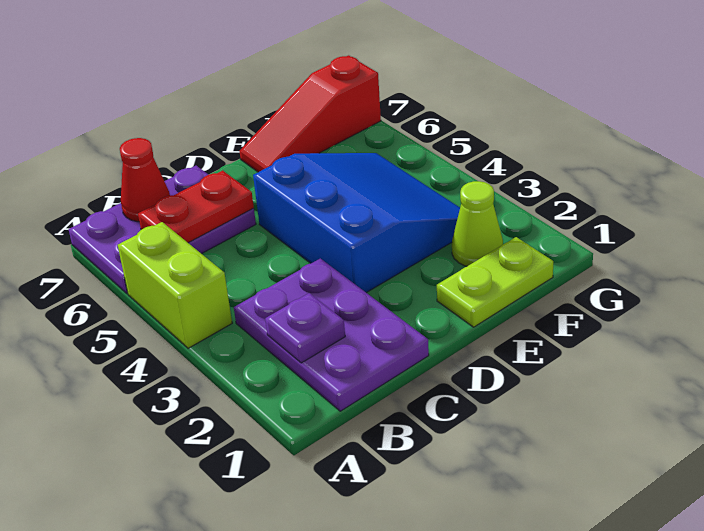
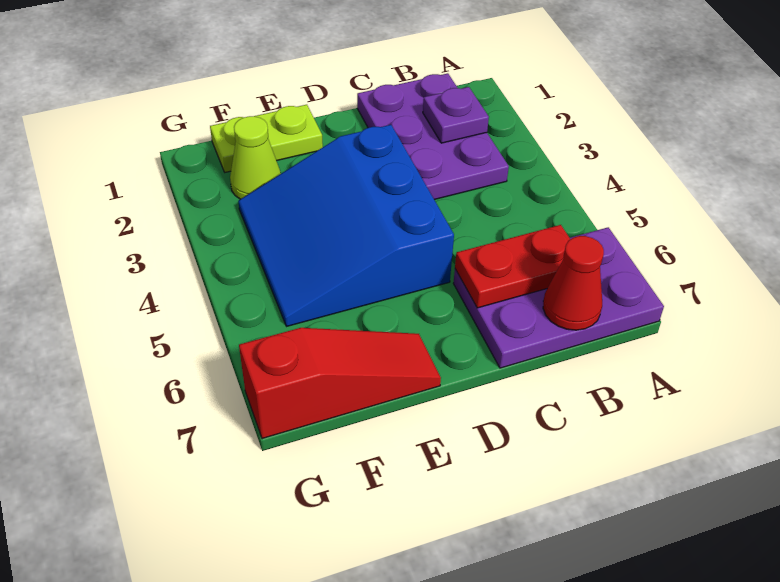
lime brick A4:A5 level 1 -> none

